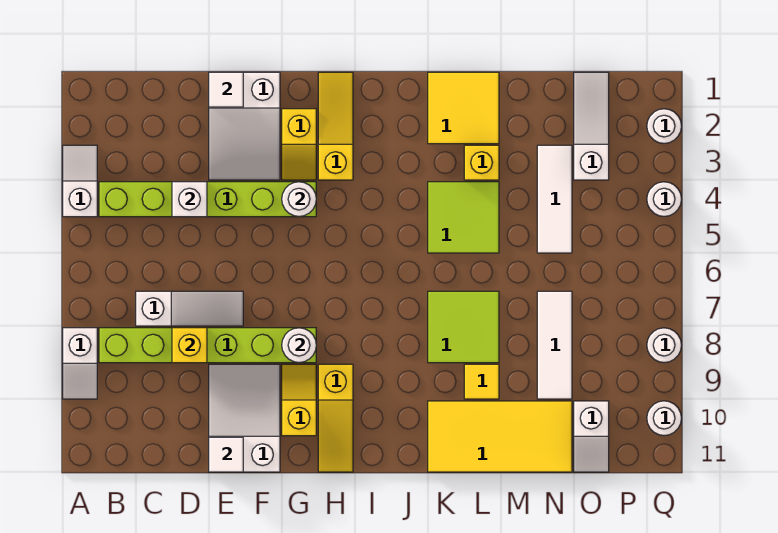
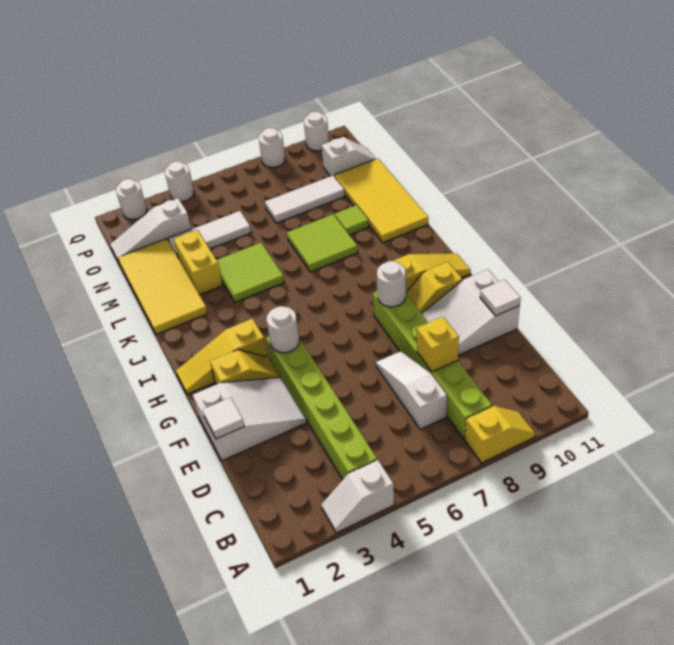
white slope A8:A9 level 1 top 8 -> yellow slope A8:A9 level 1 top 8
white brick D4 level 2 -> none
yellow tile K1:L2 level 1 -> yellow tile K1:N2 level 1
yellow brick L3 level 1 -> yellow brick L3:M3 level 1
yellow tile L9 level 1 -> lime tile L9 level 1

